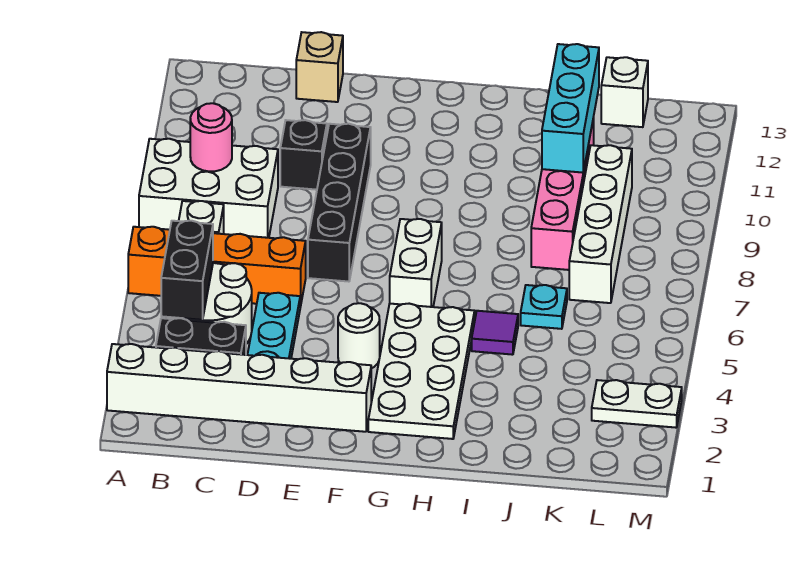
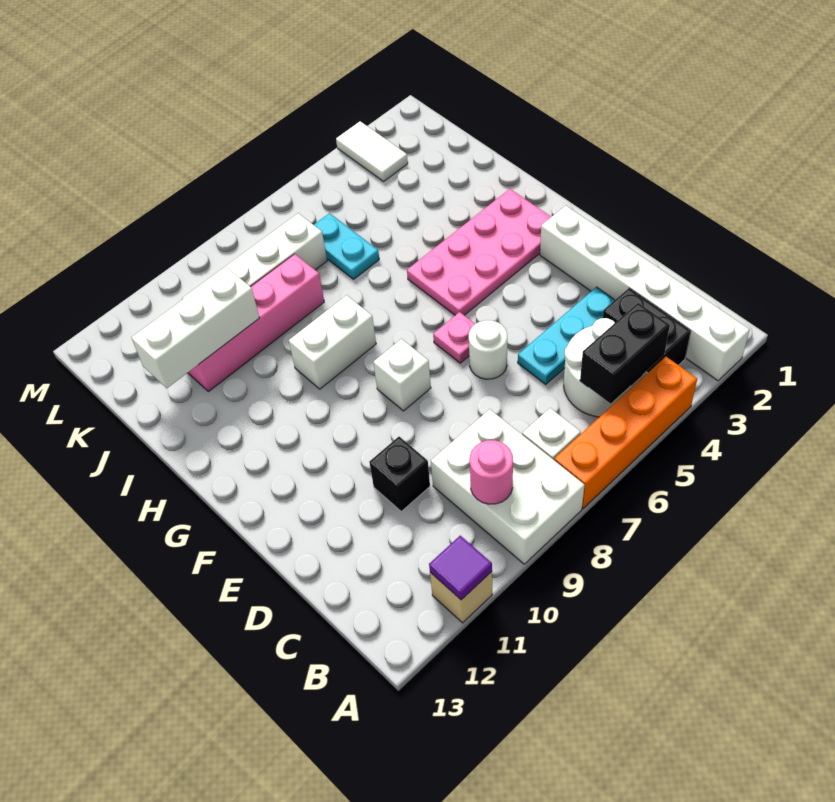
orange brick A6:D6 level 1 -> orange brick A4:A7 level 1
tan brick D13 level 1 -> tan brick A11 level 1
black brick E7:E10 level 1 -> none
white round brick F4 level 1 -> white round brick E6 level 1
none -> pink plate F6 level 1
white plate G2:H5 level 1 -> pink plate G2:H5 level 1
white brick G6:G7 level 1 -> white brick H8:H9 level 1
purple tile I5 level 1 -> purple tile A11 level 2
cyan plate J6 level 1 -> cyan plate J6:K6 level 1
cyan brick J10:J12 level 2 -> white brick J10:J12 level 2
white brick K13 level 1 -> white brick F8 level 1
white plate L3:M3 level 1 -> white tile L3:M3 level 1

